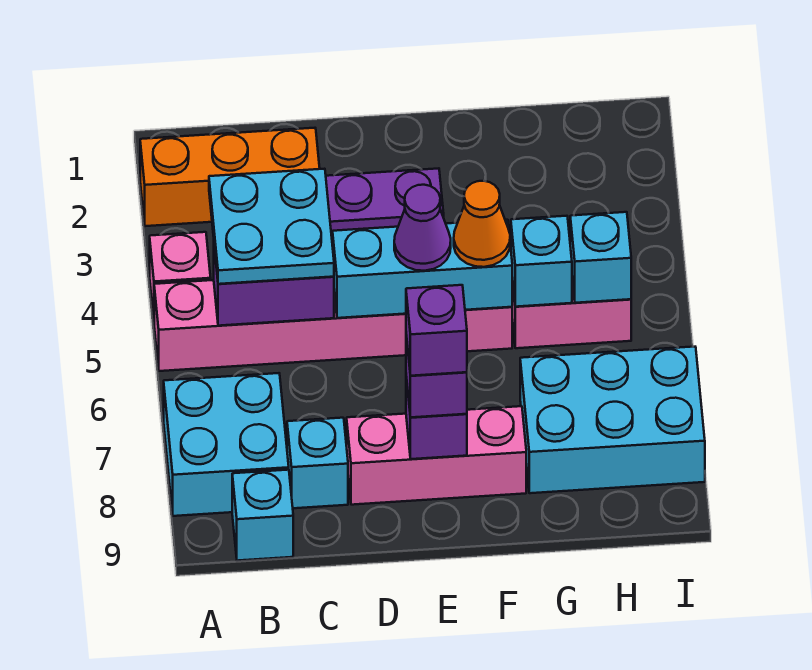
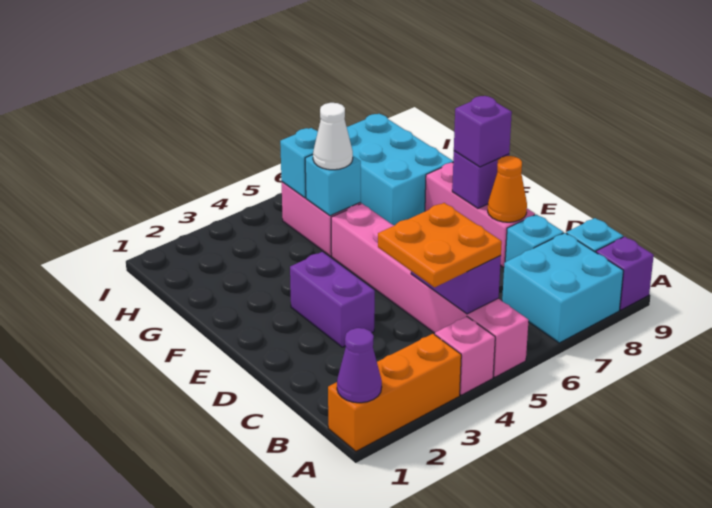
orange brick A2:C2 level 1 -> orange brick A1:A3 level 1
cyan plate B4:C5 level 3 -> orange plate B4:C5 level 3
cyan brick D5:F5 level 2 -> none
purple cone E5 level 3 -> purple cone A1 level 2
purple brick E8 level 4 -> purple brick A9 level 1
orange cone F5 level 3 -> orange cone D8 level 2
none -> white cone G5 level 3

